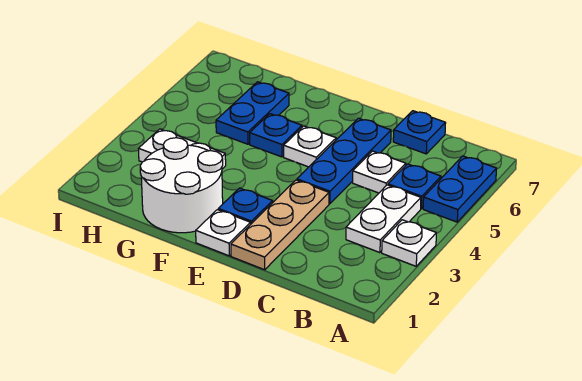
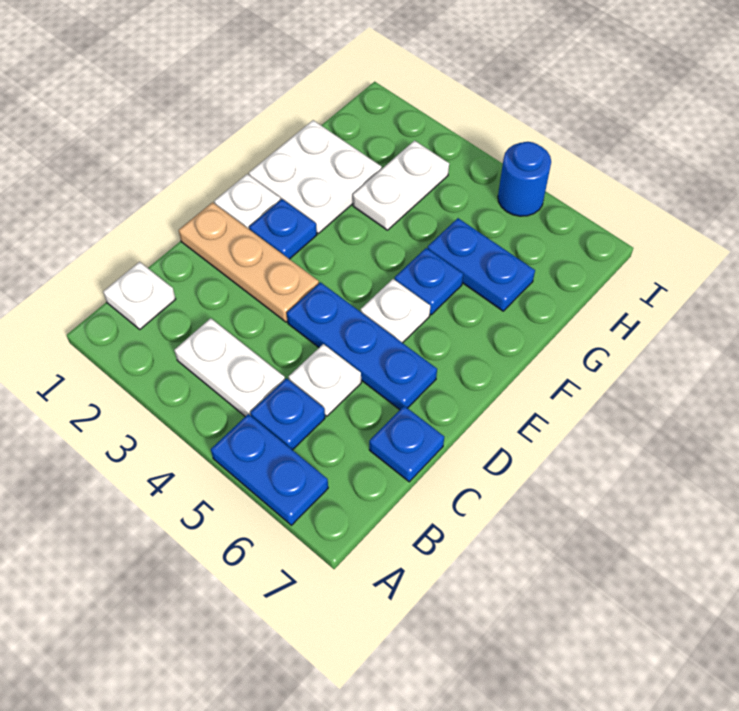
white plate A3 level 1 -> white plate B1 level 1
white round brick F1:G2 level 1 -> white plate F1:G2 level 1
none -> blue round brick I5 level 1

